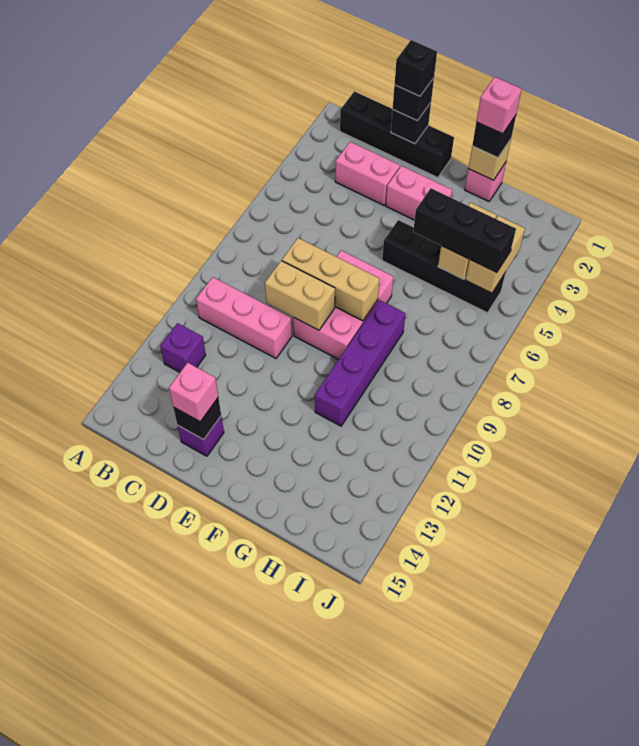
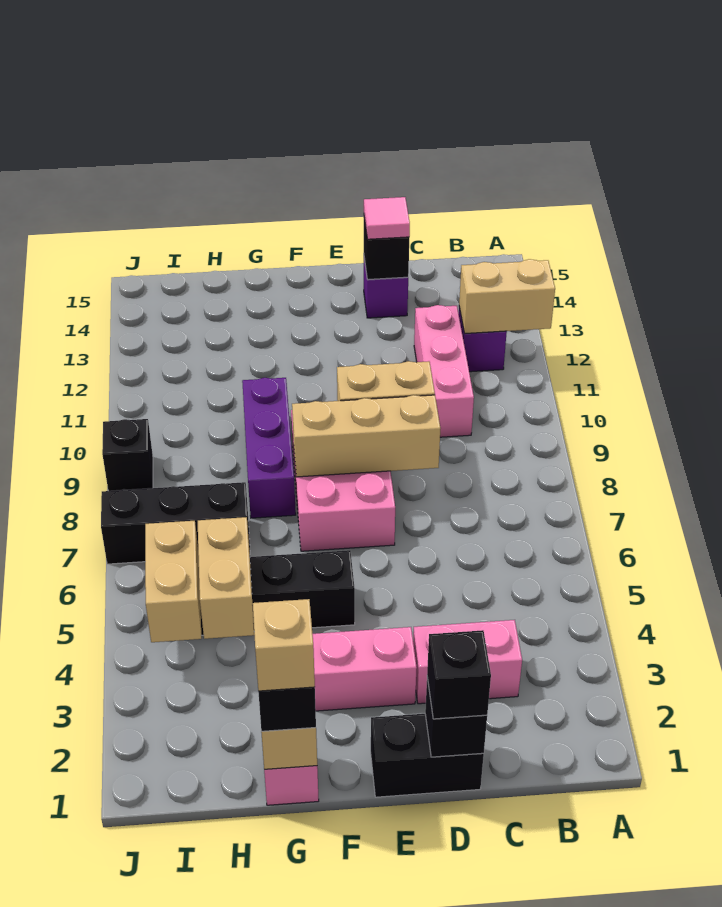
none -> tan brick A12:B12 level 2
black brick B1:E1 level 1 -> black brick D1:E1 level 1
pink brick B10:D10 level 1 -> pink brick C10:C12 level 1
black brick D1 level 4 -> black brick J9 level 1
pink brick D14 level 3 -> pink tile D14 level 3
pink brick G1 level 4 -> tan brick G1 level 4
black brick G5:I5 level 3 -> black brick H7:J7 level 1
purple brick G8:G11 level 1 -> purple brick G8:G10 level 1

